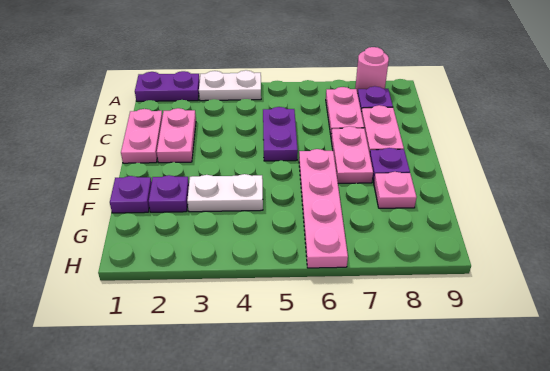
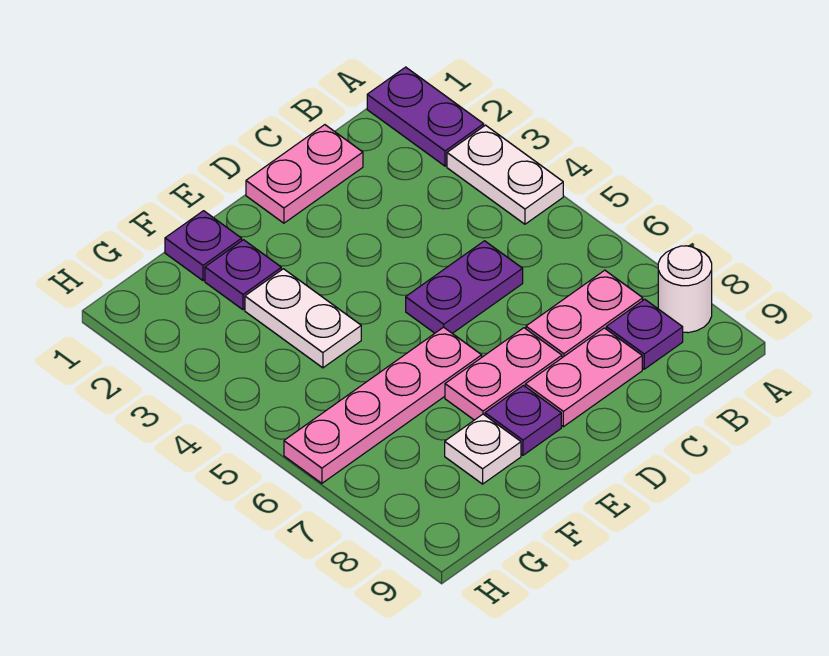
pink round brick A8 level 1 -> white round brick A8 level 1
pink plate C2:D2 level 1 -> none
pink plate F8 level 1 -> white plate F8 level 1

